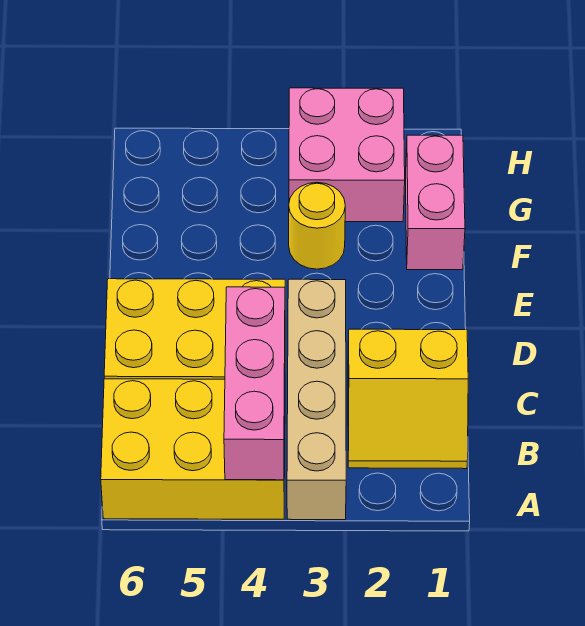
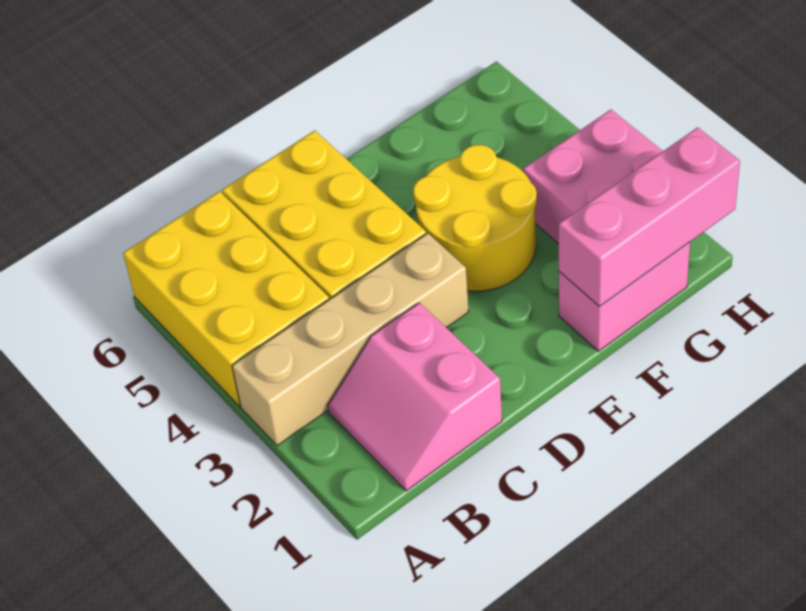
pink brick A4:C4 level 2 -> pink brick F1:H1 level 2
yellow slope B1:C2 level 1 top C -> pink slope B1:C2 level 1 top C
yellow round brick F3 level 1 -> yellow round brick E3:F4 level 1

